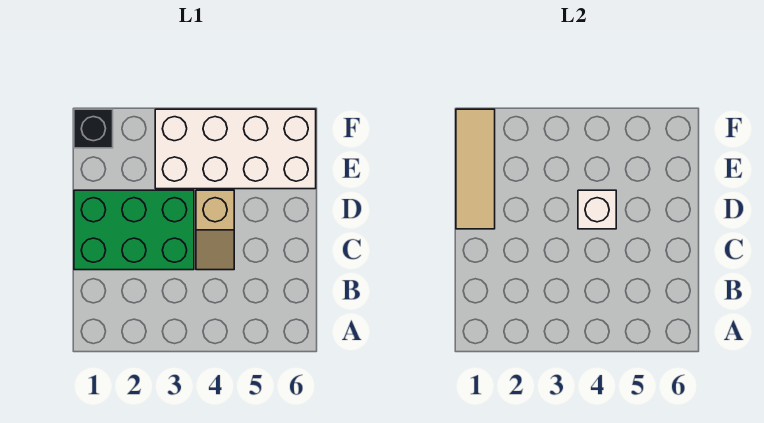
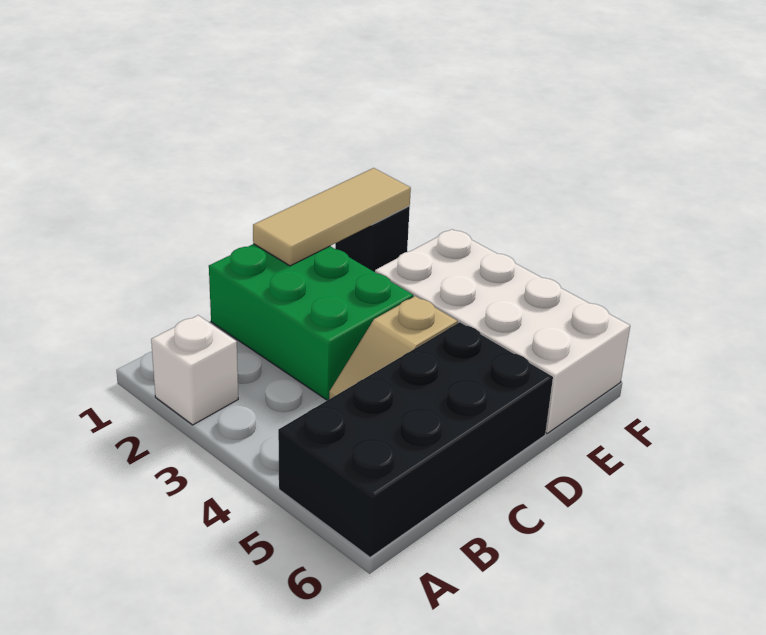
none -> black brick A5:D6 level 1
white brick D4 level 2 -> white brick A2 level 1

